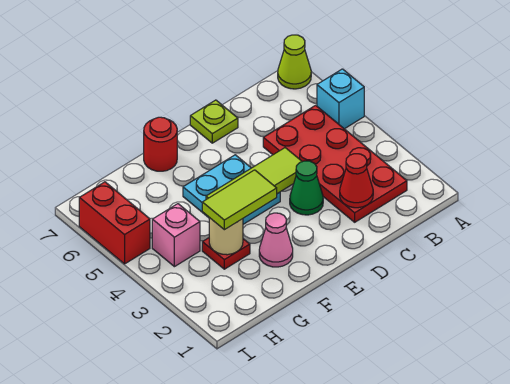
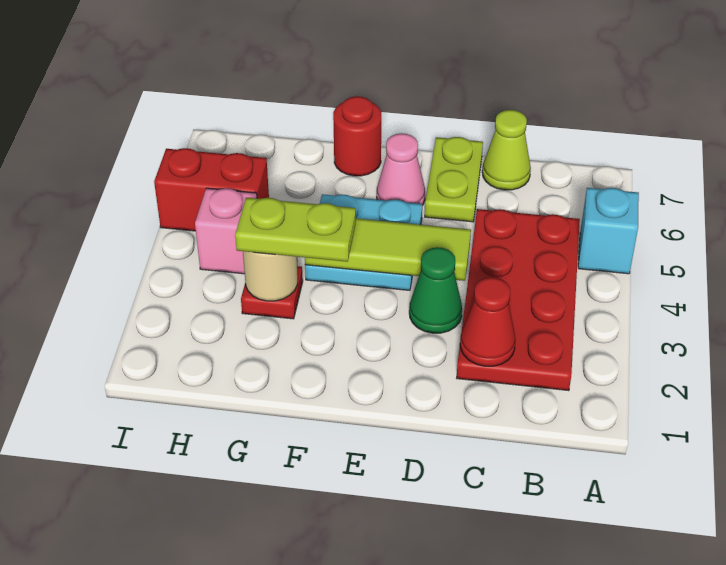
lime cone A7 level 1 -> lime cone C7 level 1
lime plate D7 level 1 -> lime plate D6:D7 level 1
pink cone F2 level 1 -> pink cone E6 level 1
lime tile F3:G3 level 3 -> lime plate F3:G3 level 3
red brick I5:I6 level 1 -> red brick H5:I5 level 1

